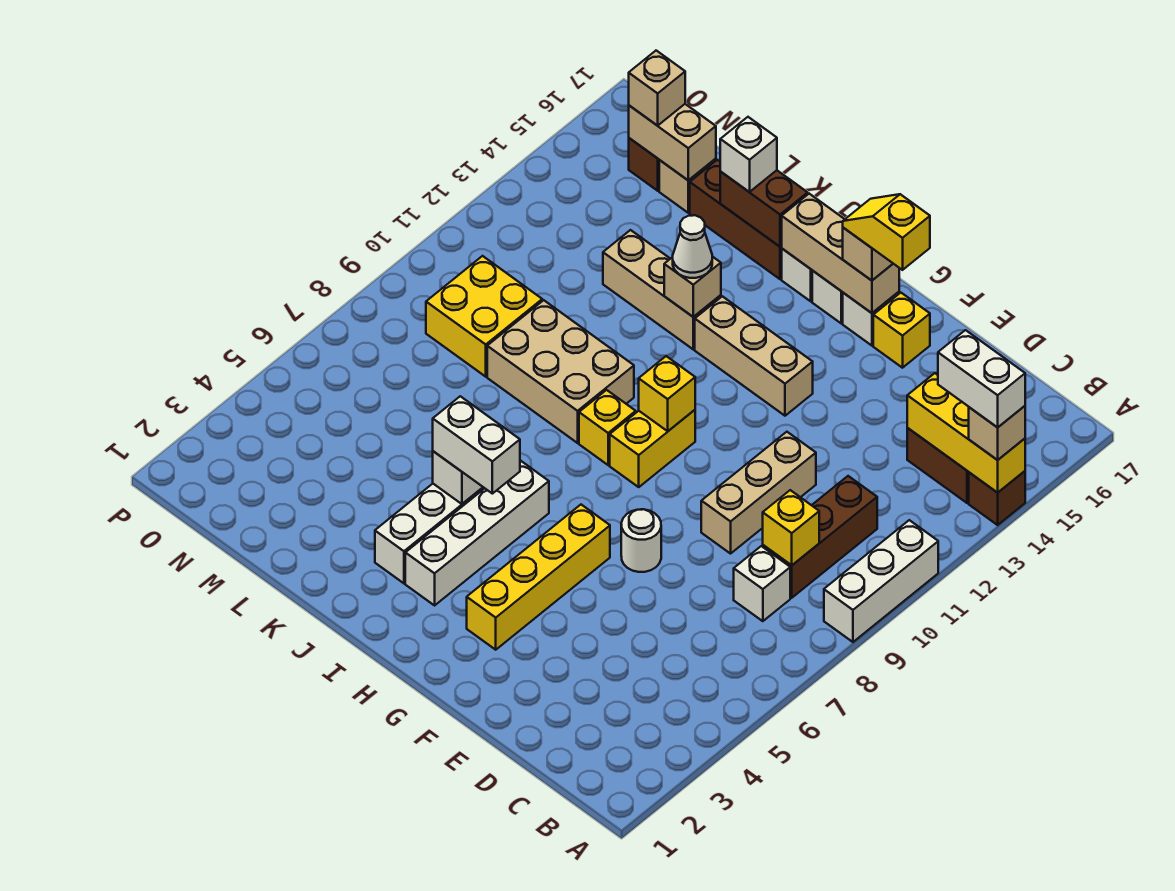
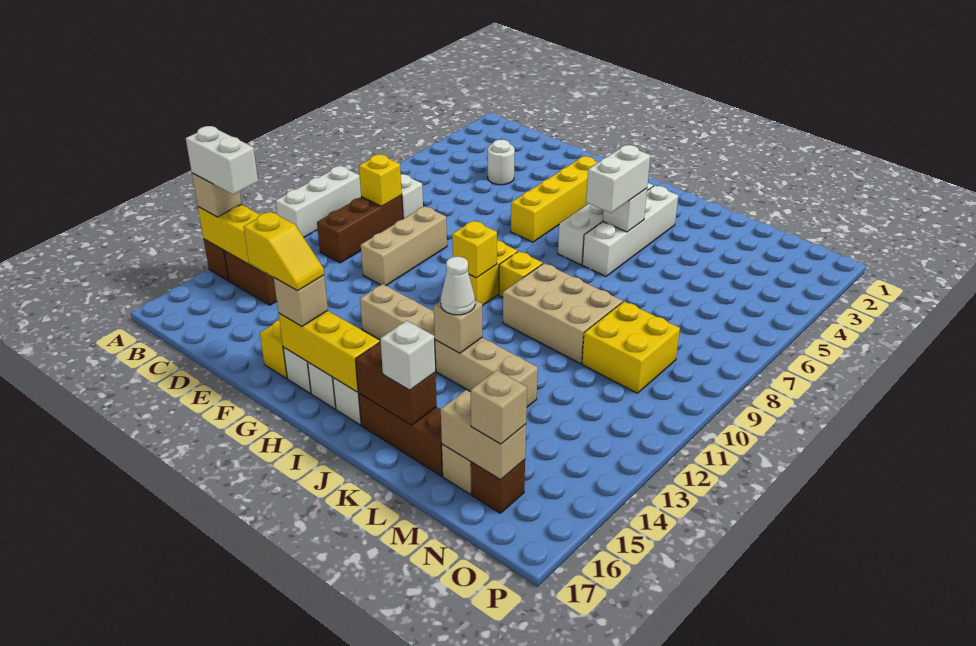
white round brick F7 level 1 -> white round brick D4 level 1
tan brick G16:I16 level 2 -> yellow brick G16:I16 level 2
white brick I5:J5 level 3 -> white brick J5:J6 level 3

